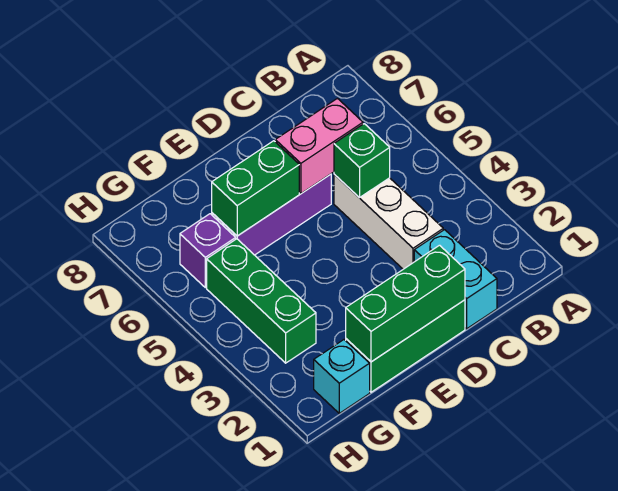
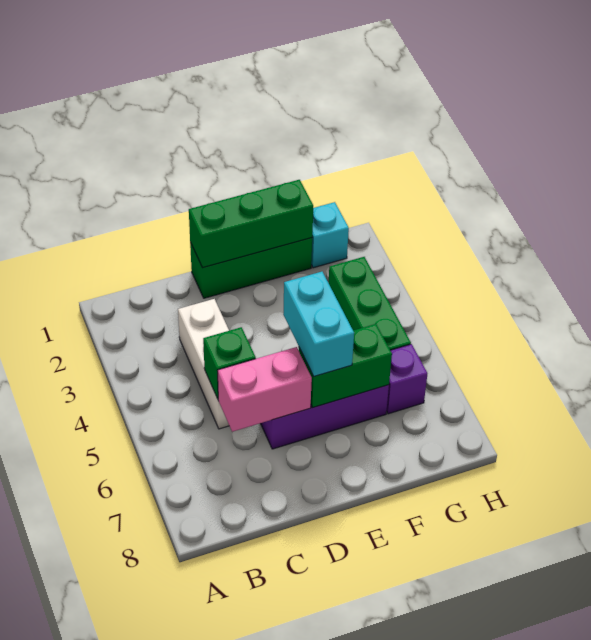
cyan brick C1:C2 level 1 -> cyan brick E5:E6 level 3

